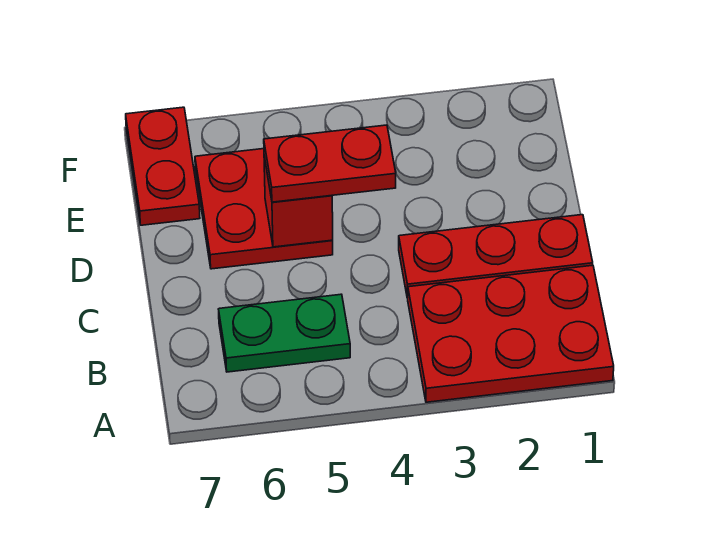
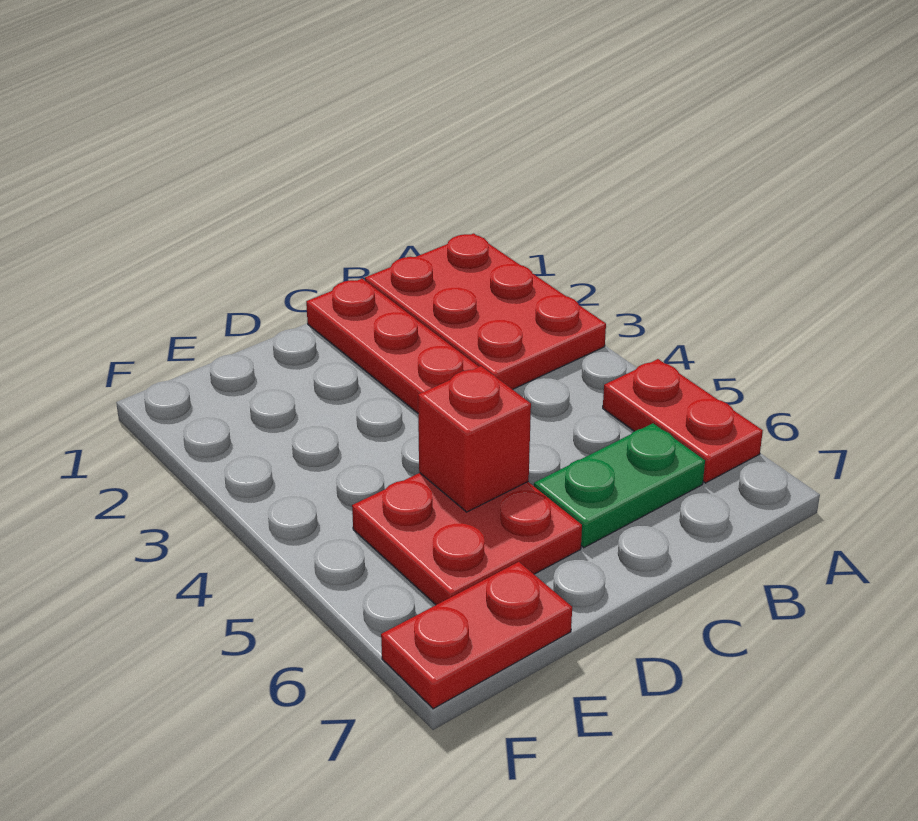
green plate B5:B6 level 1 -> green plate B6:C6 level 1
red plate D4:D5 level 3 -> red plate A5:A6 level 1

